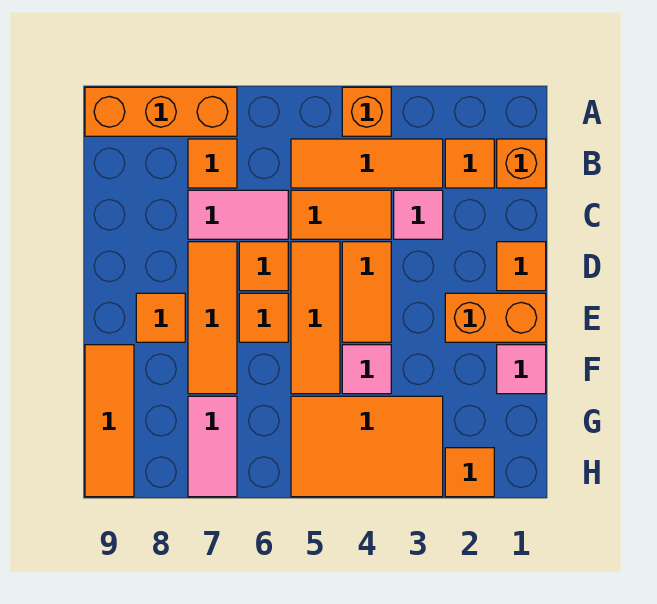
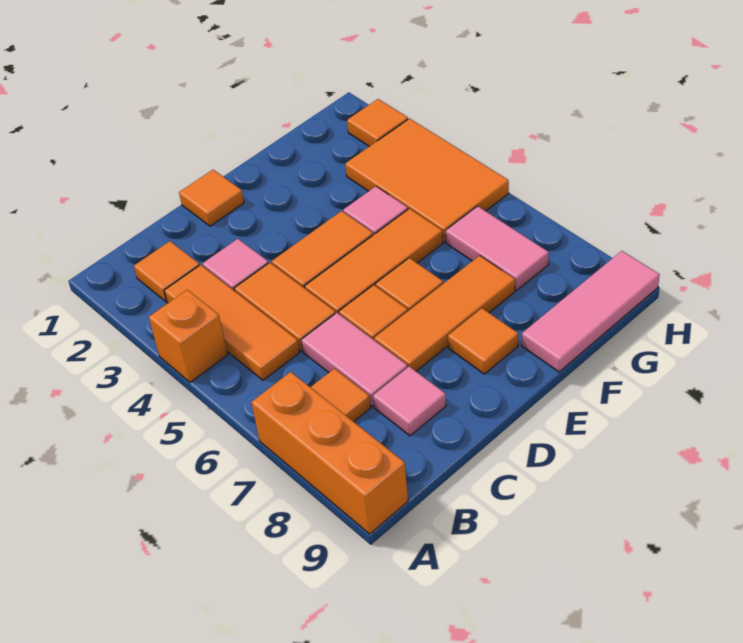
orange brick B1 level 1 -> none
orange brick E1:E2 level 1 -> none
pink tile F1 level 1 -> pink tile C8 level 1
orange tile F9:H9 level 1 -> pink tile F9:H9 level 1
pink tile G7:H7 level 1 -> pink tile G6:G7 level 1

